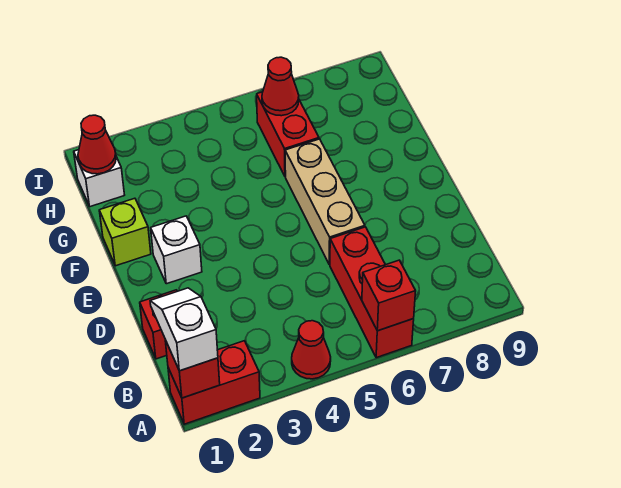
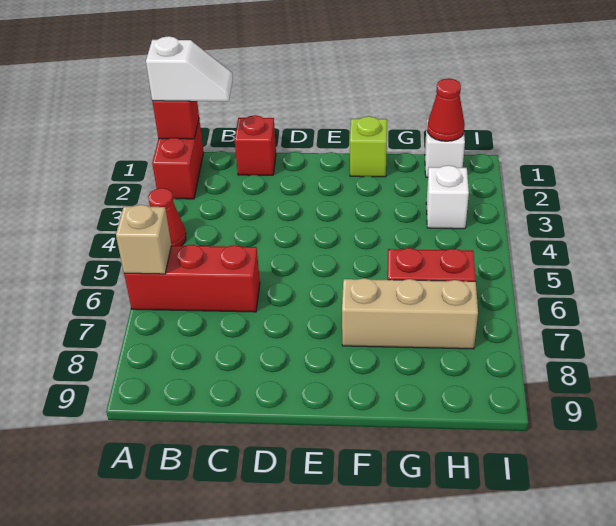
red brick A6 level 2 -> tan brick A6 level 2
tan brick D6:F6 level 1 -> tan brick F7:H7 level 1
white brick E2 level 1 -> white brick H3 level 1
red cone H6 level 2 -> none

